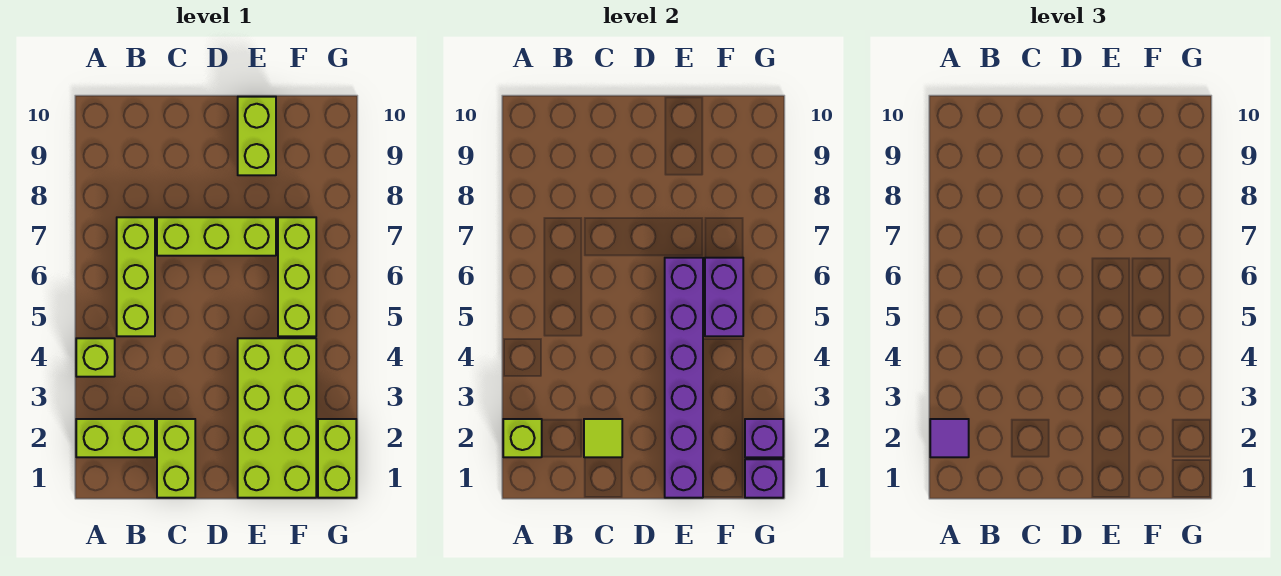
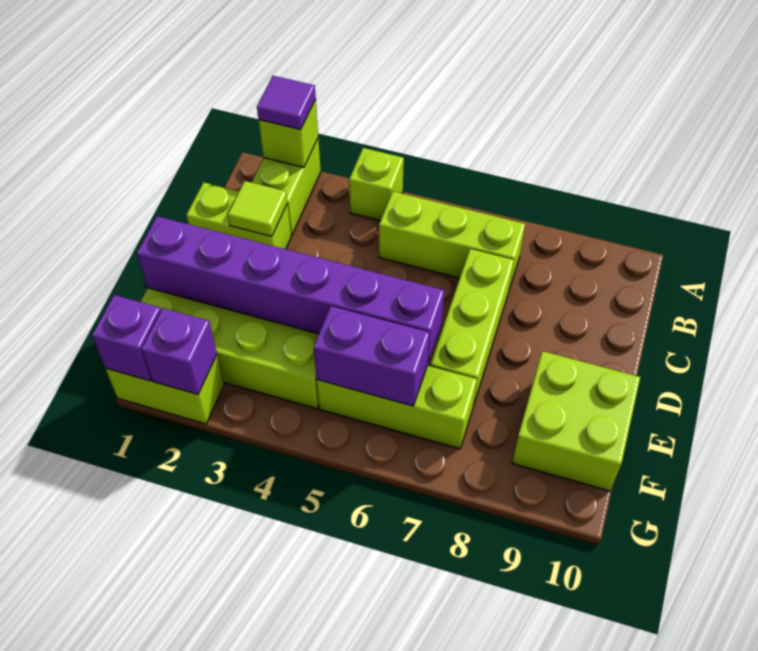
lime brick E9:E10 level 1 -> lime brick E9:F10 level 1

